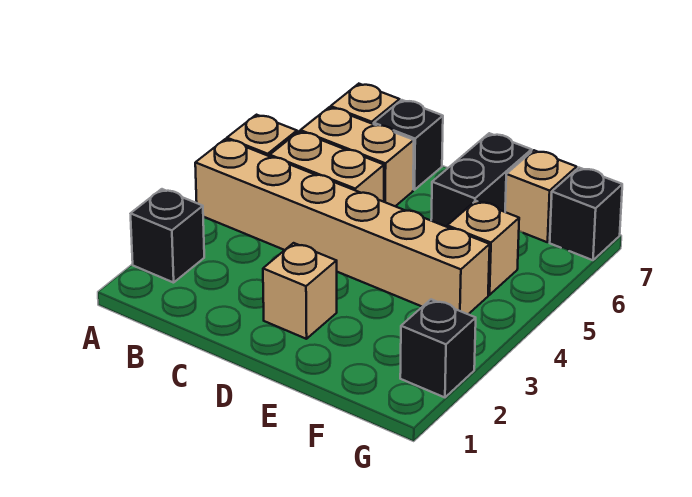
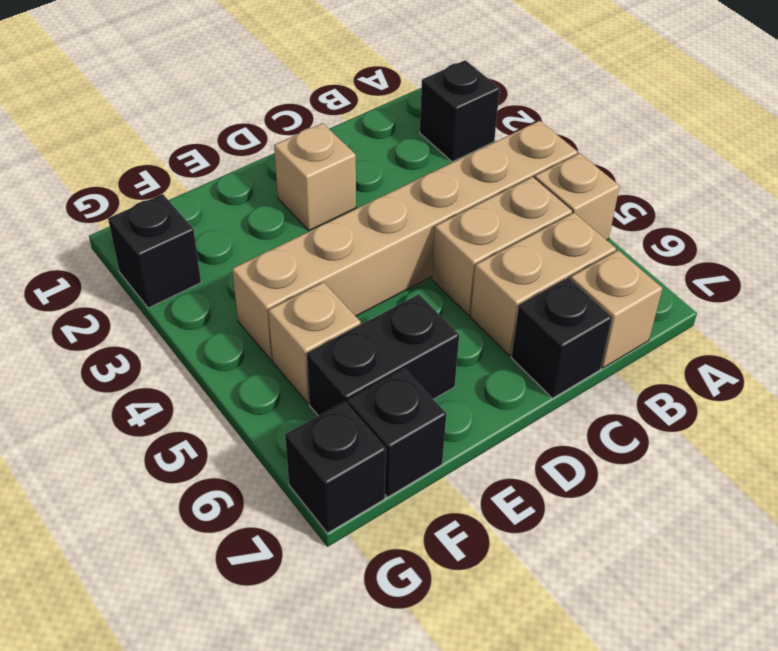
black brick E6:E7 level 1 -> black brick E6:F6 level 1
tan brick F7 level 1 -> black brick F7 level 1

